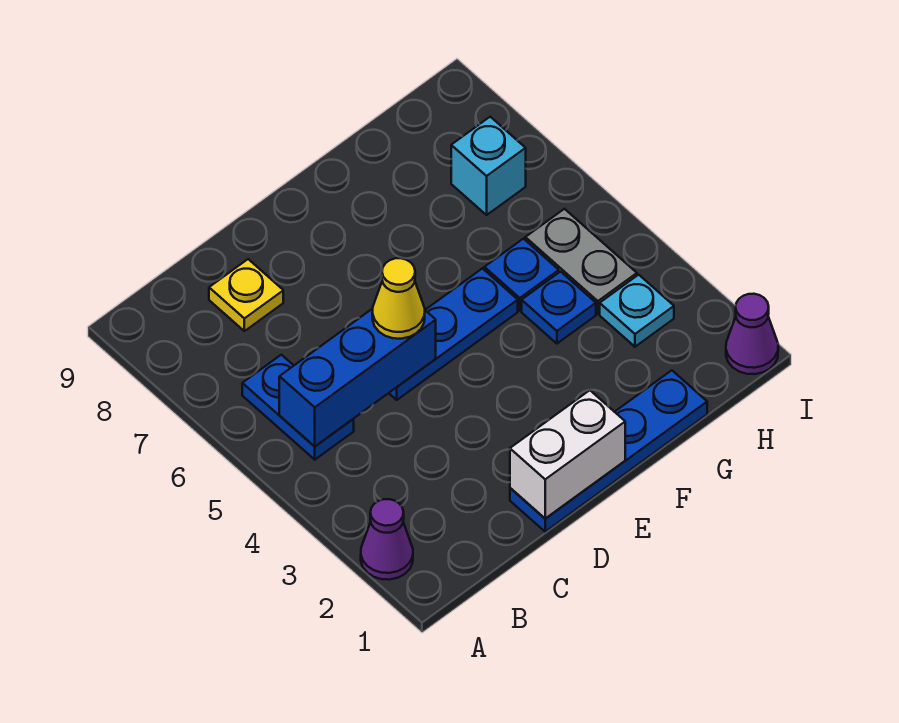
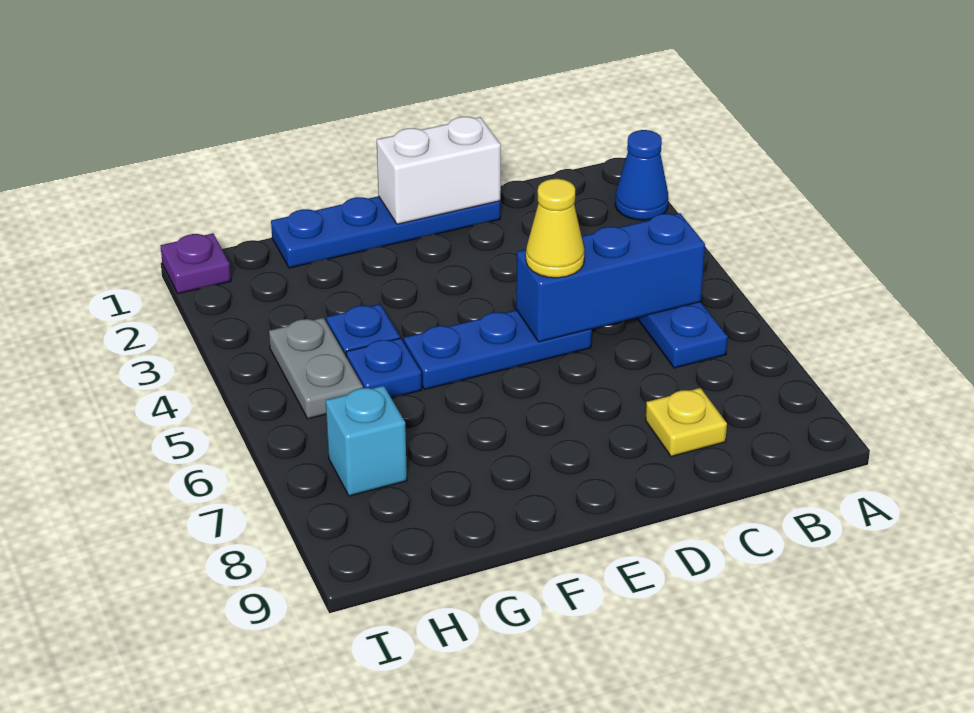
purple cone A2 level 1 -> blue cone A2 level 1
cyan plate H3 level 1 -> none
purple cone I1 level 1 -> purple plate I1 level 1

